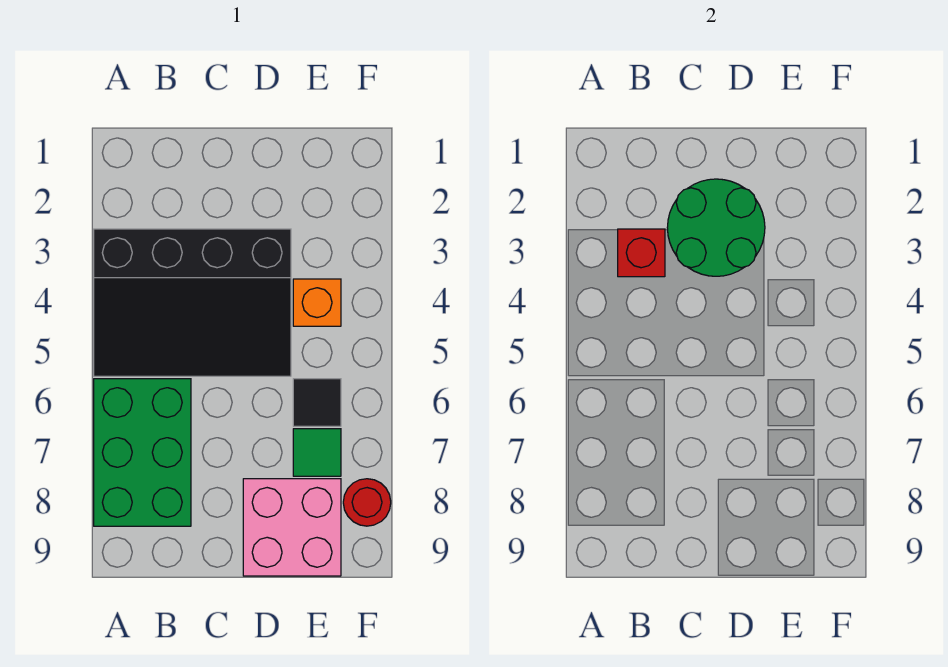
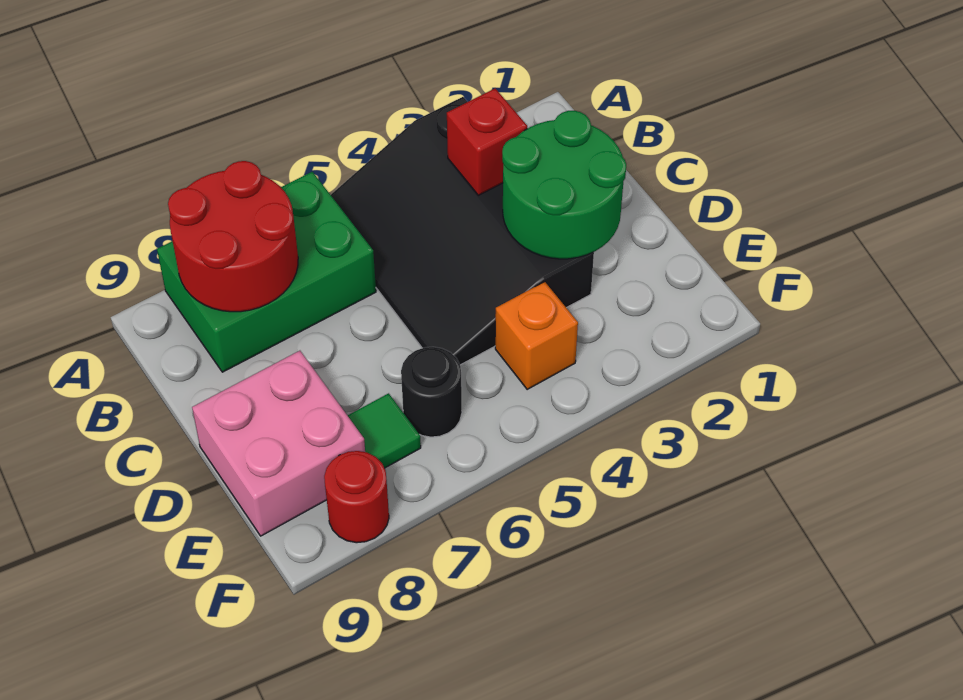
none -> red round brick A7:B8 level 2
black tile E6 level 1 -> black round brick E6 level 1

